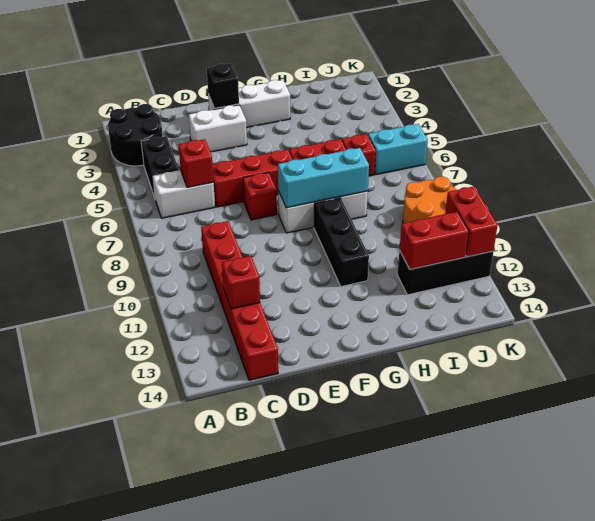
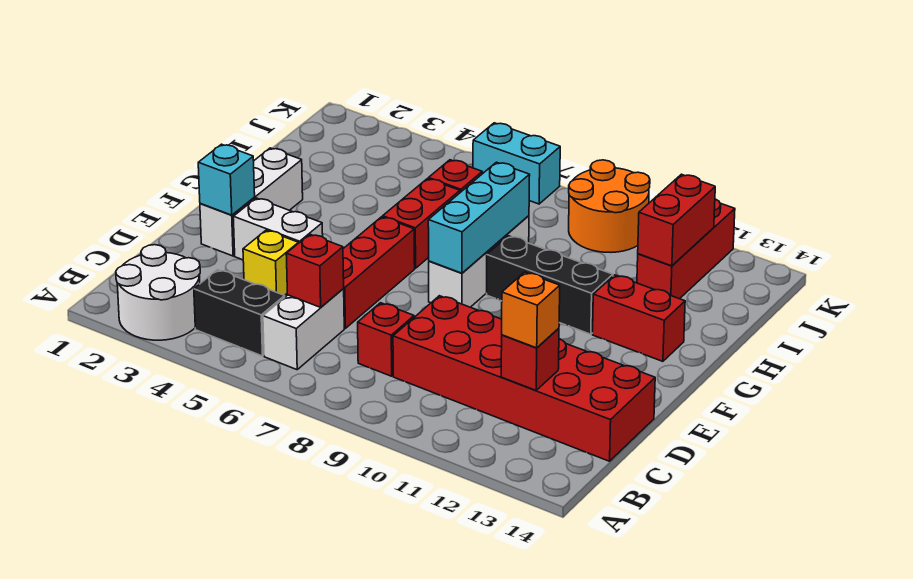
black round brick A2:B3 level 1 -> white round brick A2:B3 level 1
red brick C9:C14 level 1 -> red brick C9:D14 level 1
none -> orange brick C12 level 3
white brick D3:E3 level 1 -> white brick E3:E4 level 1
none -> yellow brick D4 level 1
black brick E2 level 2 -> cyan brick E2 level 2
red brick E7 level 1 -> red brick C8 level 1
black brick I12:K12 level 1 -> red brick I12:K12 level 1
cyan brick J6:K6 level 1 -> cyan brick K6:K7 level 1
red brick K11:K12 level 2 -> red brick G12:G13 level 1

